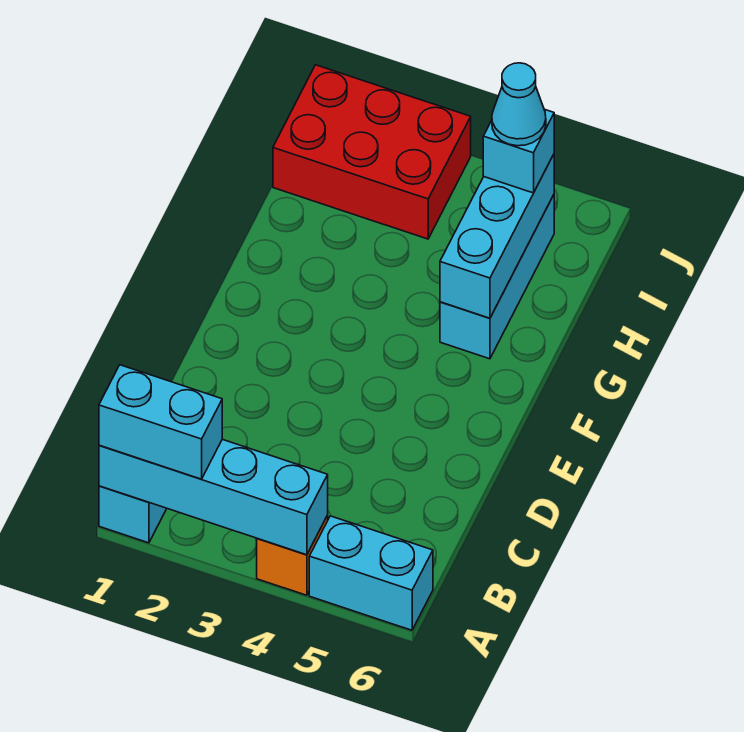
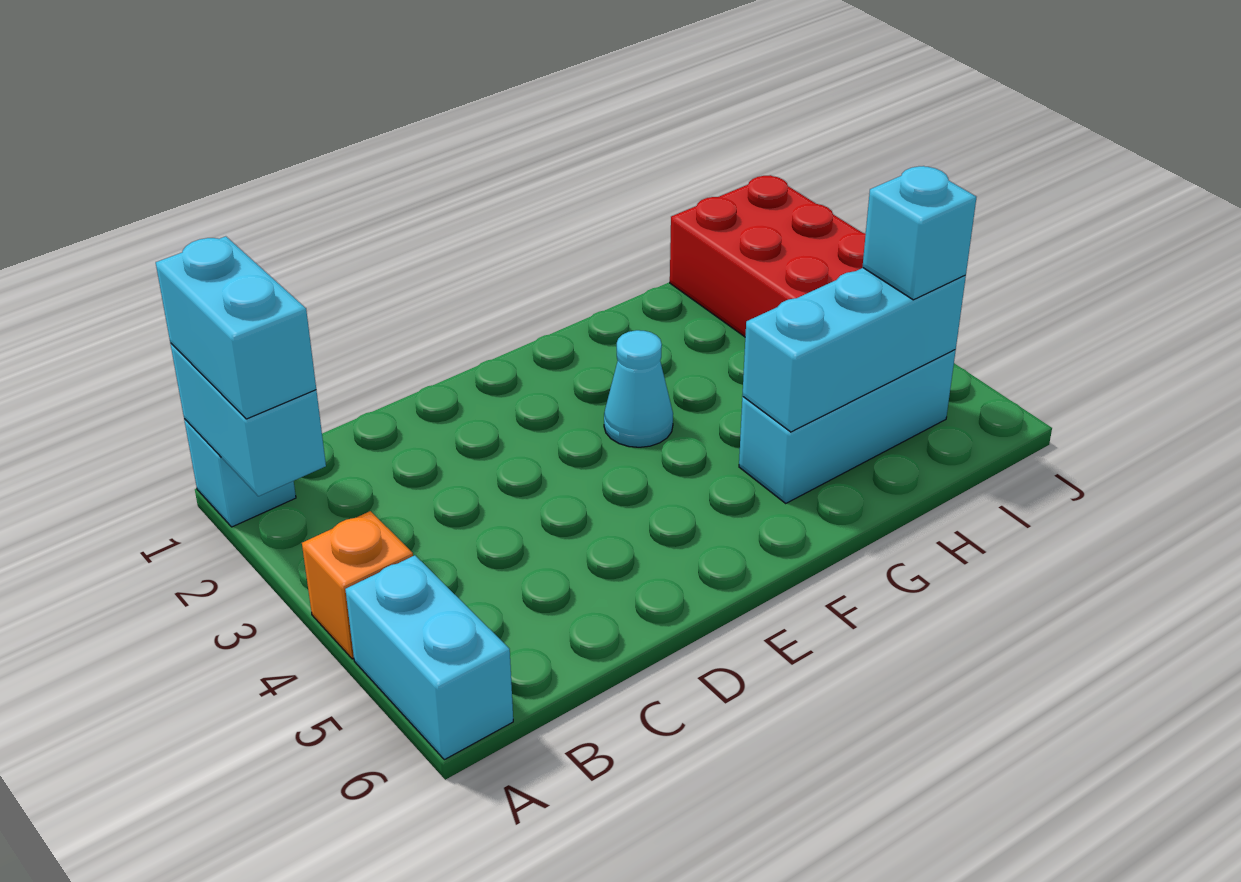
cyan brick A1:A4 level 2 -> cyan brick A1:A2 level 2
cyan cone I5 level 4 -> cyan cone F3 level 1

